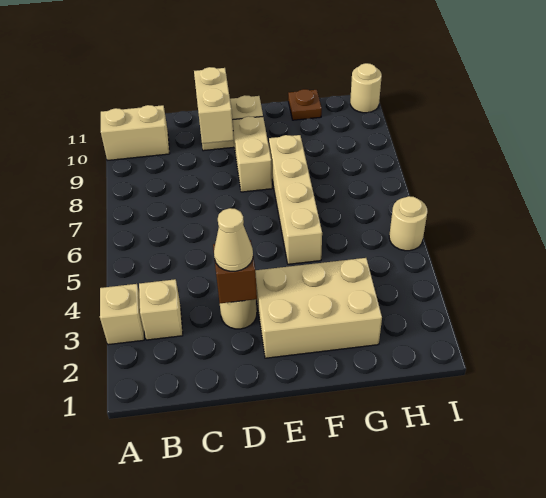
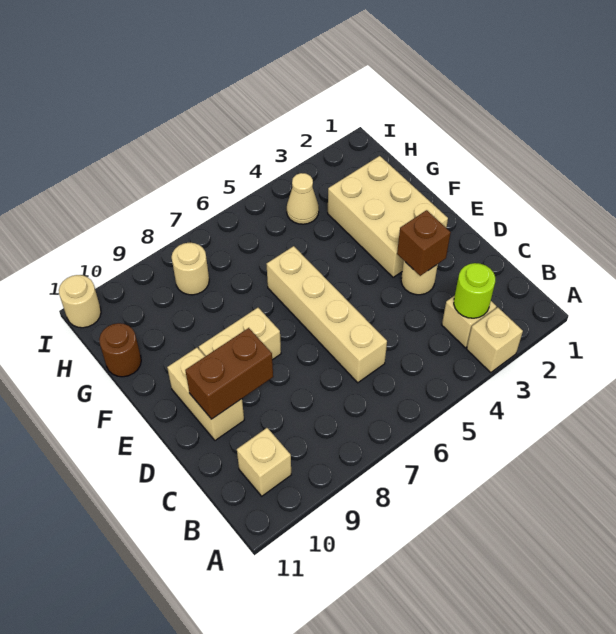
tan brick A10:B10 level 1 -> tan brick B10 level 1
none -> lime round brick B3 level 2
tan cone D3 level 3 -> tan cone H4 level 1
tan brick D9:D10 level 2 -> brown brick D9:D10 level 2
tan brick F5:F8 level 1 -> tan brick C6:F6 level 1
brown plate G11 level 1 -> brown round brick G11 level 1
tan round brick I5 level 1 -> tan round brick H8 level 1

